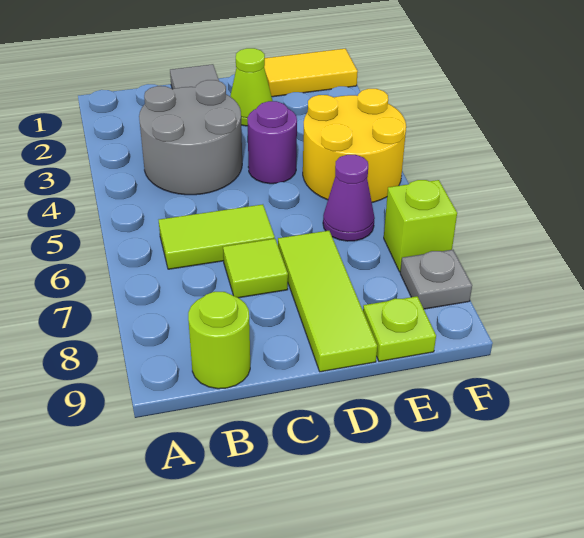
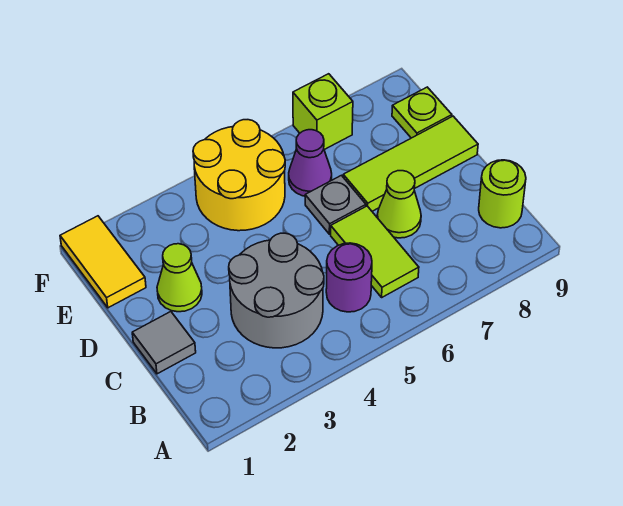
lime tile C7 level 1 -> lime cone C7 level 1
purple round brick D4 level 1 -> purple round brick B5 level 1
grey plate F8 level 1 -> grey plate D6 level 1

